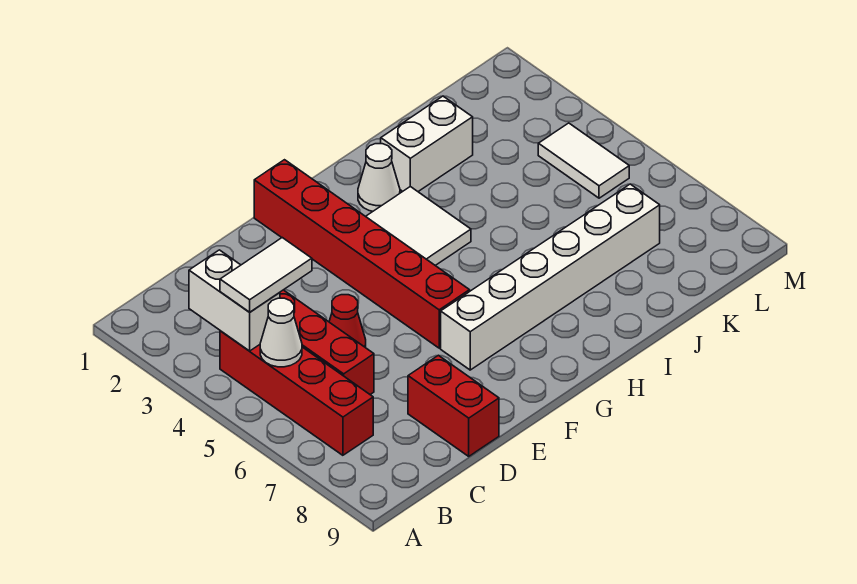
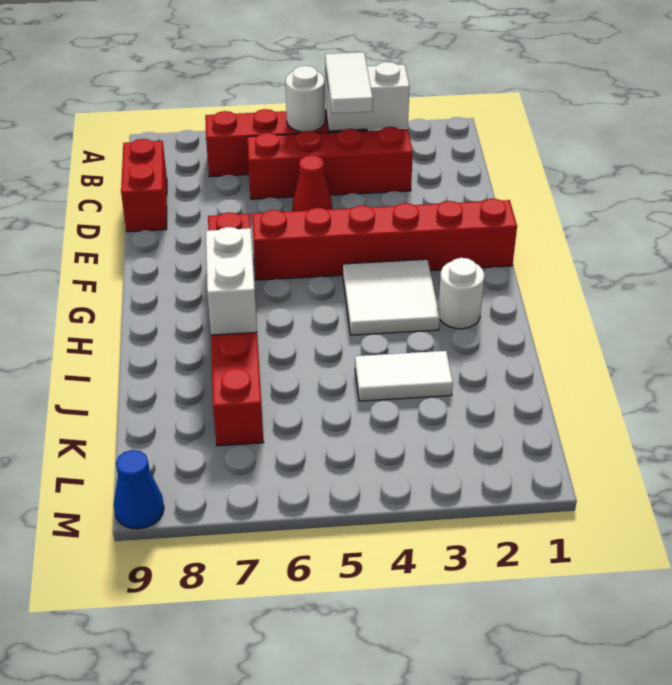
white cone B5 level 2 -> white round brick B5 level 2
red brick D8:D9 level 1 -> red brick C9:D9 level 1
white brick F7:K7 level 1 -> red brick F7:K7 level 1
white cone H2 level 1 -> white round brick H2 level 1
white brick I2:J2 level 1 -> white brick H7:I7 level 2
white tile L4:L5 level 1 -> white tile J3:J4 level 1
none -> blue cone M9 level 1

